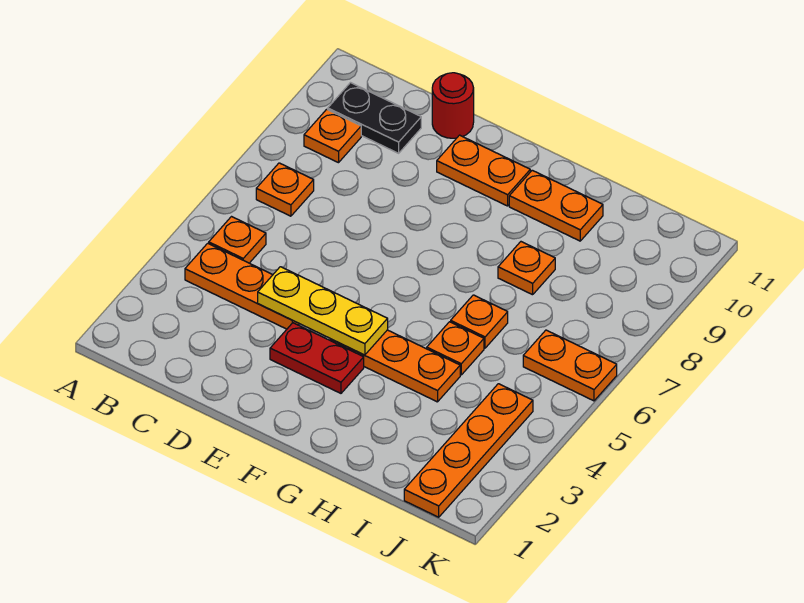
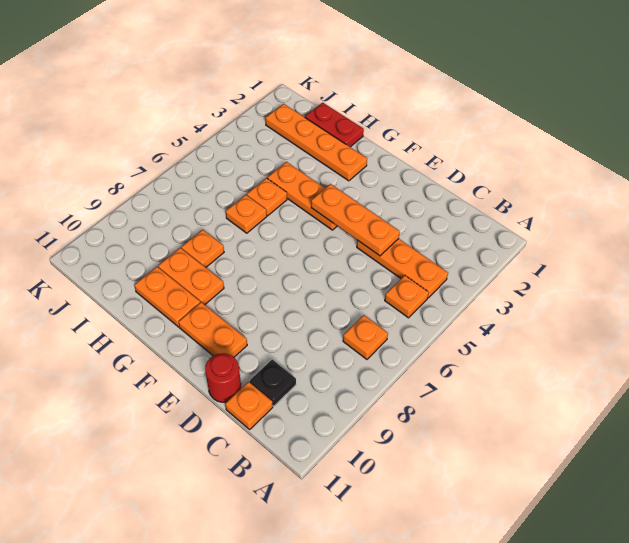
orange plate B9 level 1 -> orange plate C11 level 1
black plate B10:C10 level 1 -> black plate C10 level 1
yellow plate D4:F4 level 2 -> orange plate D4:F4 level 2
red plate E3:F3 level 1 -> red plate H1:I1 level 1
orange plate J1:J4 level 1 -> orange plate G2:J2 level 1
orange plate J6:K6 level 1 -> orange plate G9:H9 level 1

